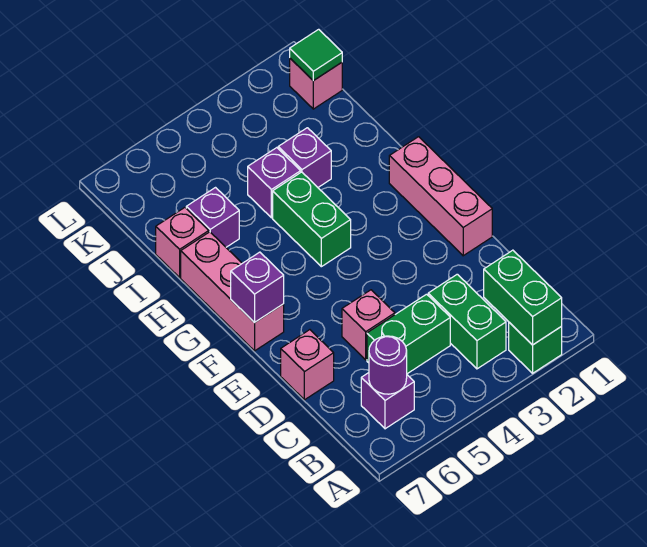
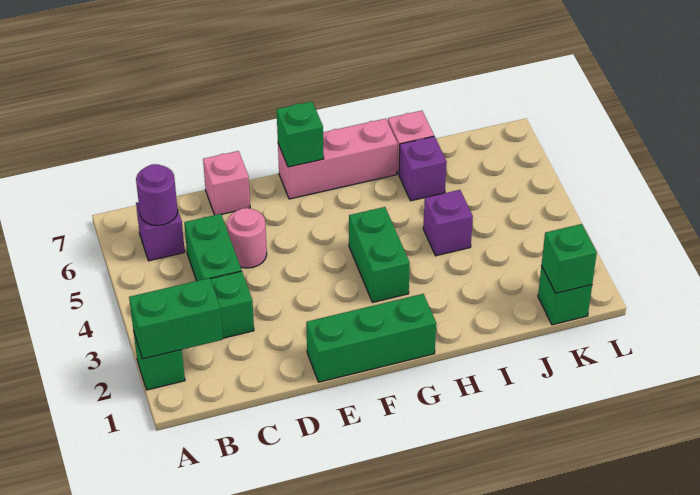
pink brick D5 level 1 -> pink round brick D5 level 1
pink brick E1:G1 level 1 -> green brick E1:G1 level 1
purple brick F7 level 2 -> green brick F7 level 2
green brick G4:H4 level 1 -> green brick G3:G4 level 1
purple brick I3 level 1 -> none
pink brick K1 level 1 -> green brick K1 level 1
green tile K1 level 2 -> green brick K1 level 2

